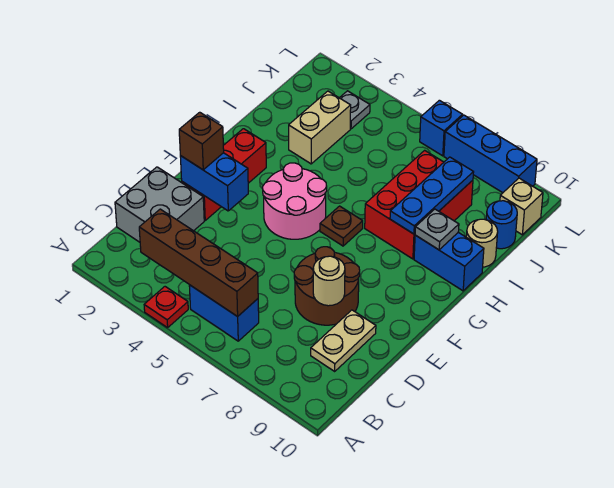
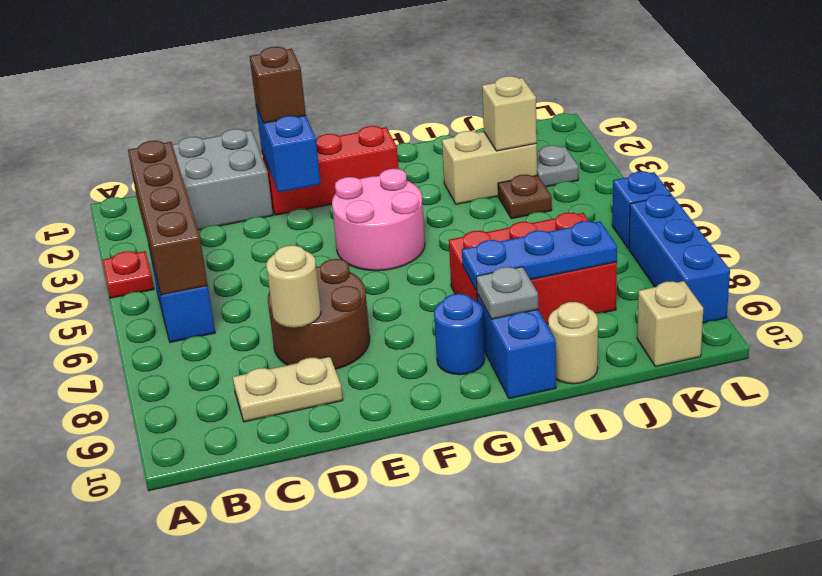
brown plate G6 level 1 -> brown plate J4 level 1
none -> tan brick J3 level 2
blue round brick J10 level 1 -> blue round brick G9 level 1

